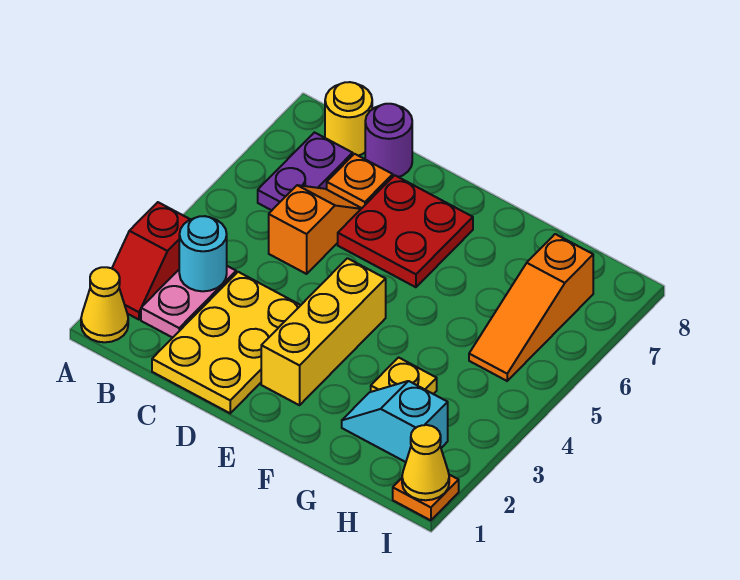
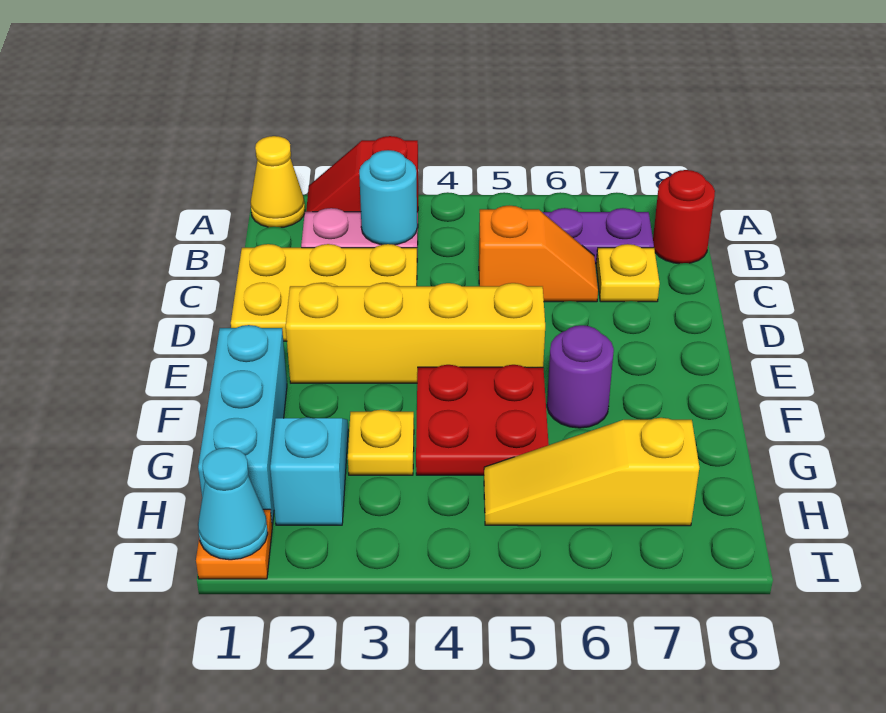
yellow round brick B8 level 1 -> red round brick B8 level 1
orange plate C7 level 1 -> yellow plate C7 level 1
purple round brick C8 level 1 -> purple round brick F6 level 1
red plate D6:E7 level 1 -> red plate F4:G5 level 1
yellow brick E2:E4 level 1 -> yellow brick E2:E5 level 1
none -> cyan brick F1:H1 level 1
orange slope H5:H7 level 1 top 7 -> yellow slope H5:H7 level 1 top 7
yellow cone I1 level 2 -> cyan cone I1 level 2

